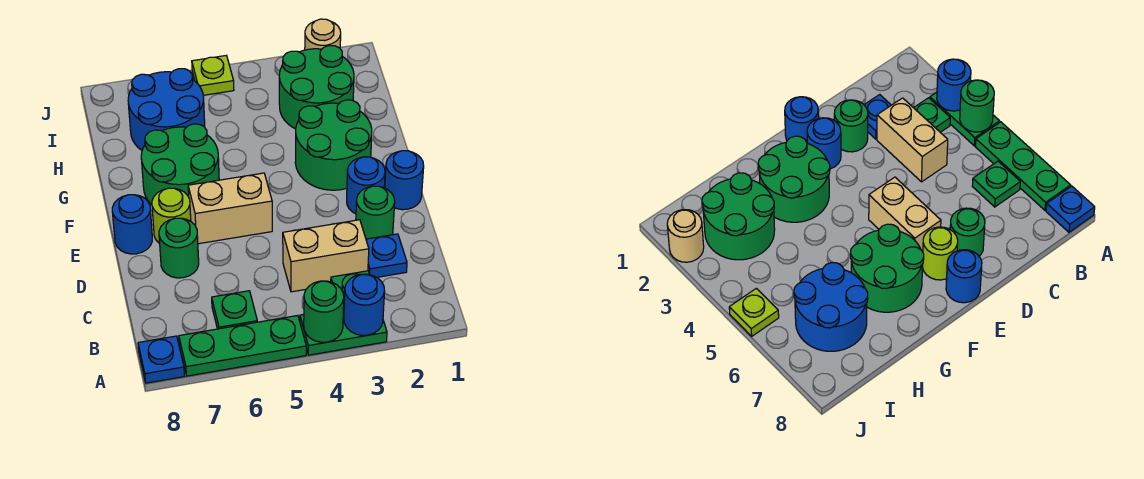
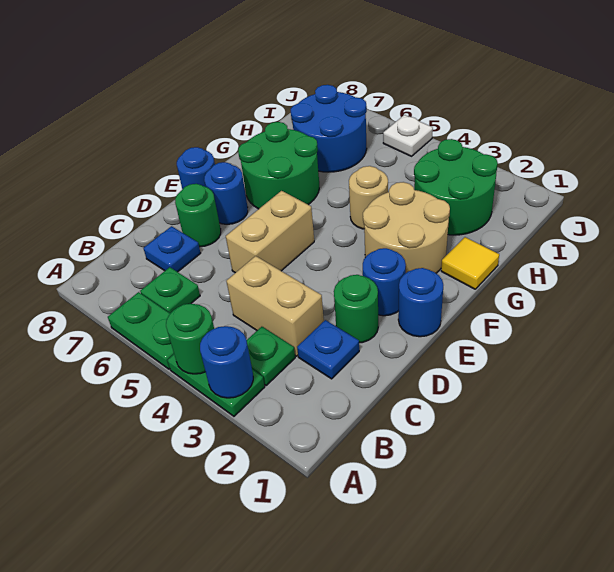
green plate A5:A7 level 1 -> green plate A5:A6 level 1
blue plate A8 level 1 -> blue plate C7 level 1
tan brick E5:E6 level 1 -> tan brick D5:E5 level 1
lime round brick E7 level 1 -> blue round brick E7 level 1
green round brick F2:G3 level 1 -> tan round brick F2:G3 level 1
none -> yellow tile G1 level 1
tan round brick J2 level 1 -> tan round brick G4 level 1
lime plate J5 level 1 -> white plate J5 level 1

